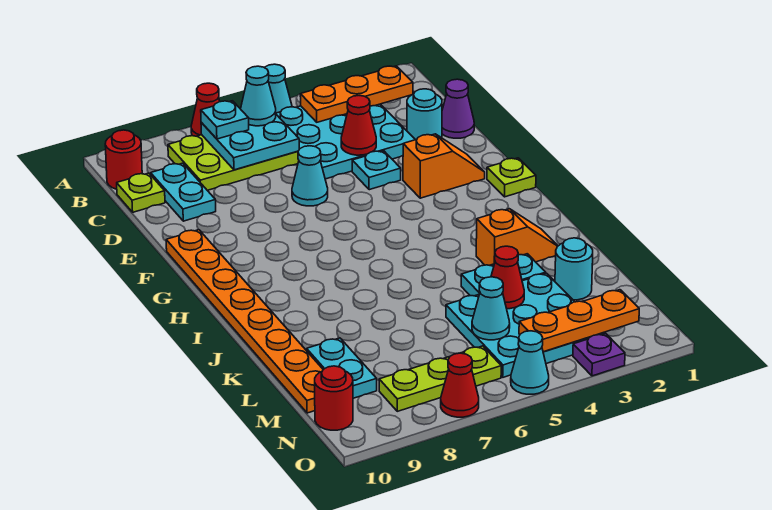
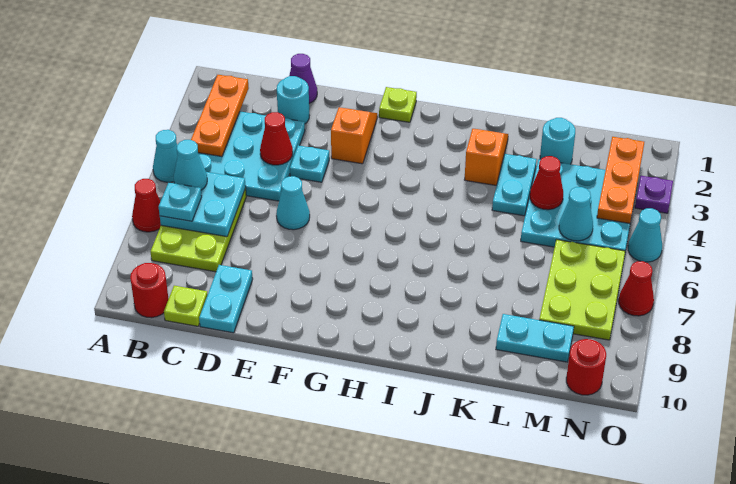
cyan plate C9:D9 level 1 -> cyan plate D9:D10 level 1
orange plate F10:M10 level 1 -> none
lime plate N6:N8 level 1 -> lime plate M6:N8 level 1

